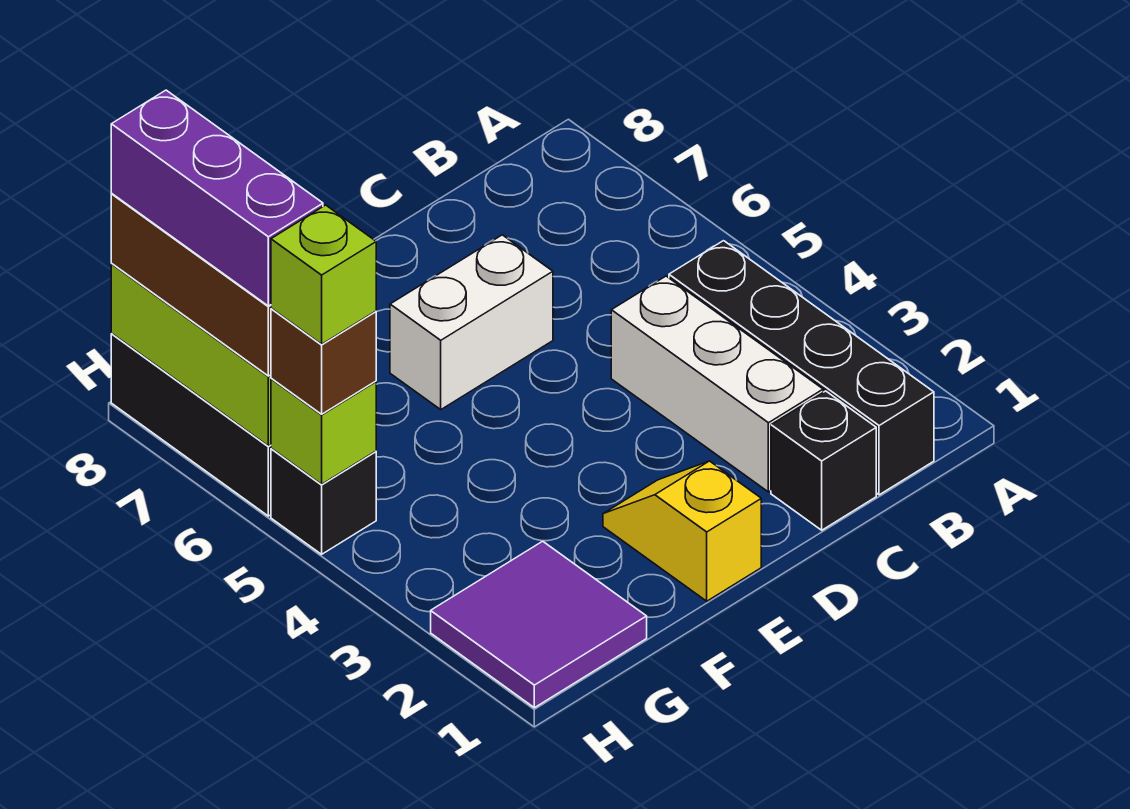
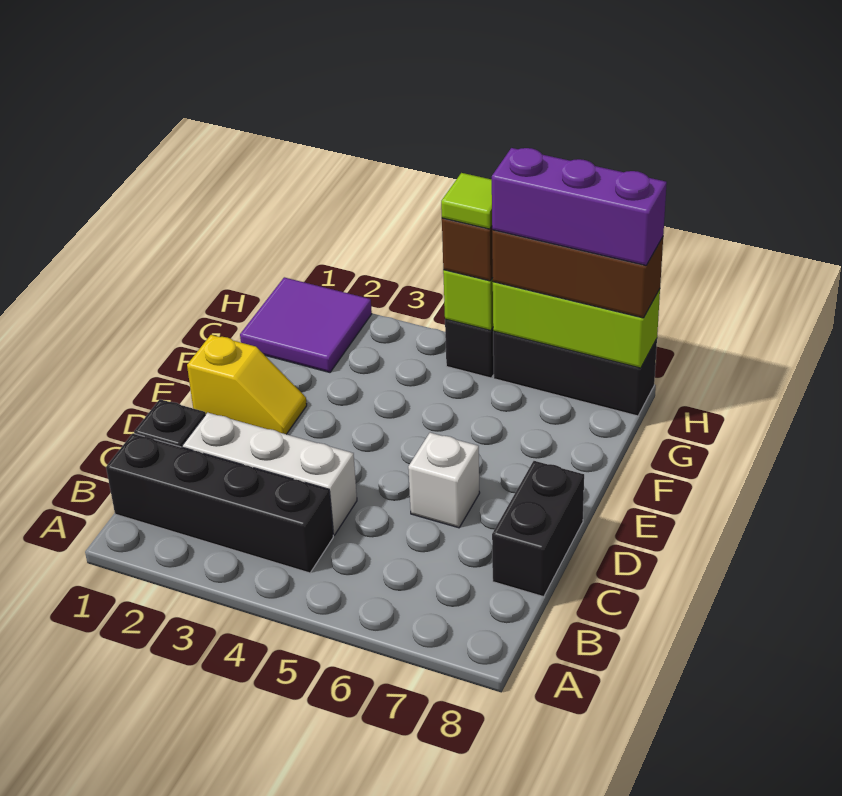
none -> black brick C8:D8 level 1
white brick D6:E6 level 1 -> white brick D6 level 1
lime brick H5 level 4 -> lime tile H5 level 4

